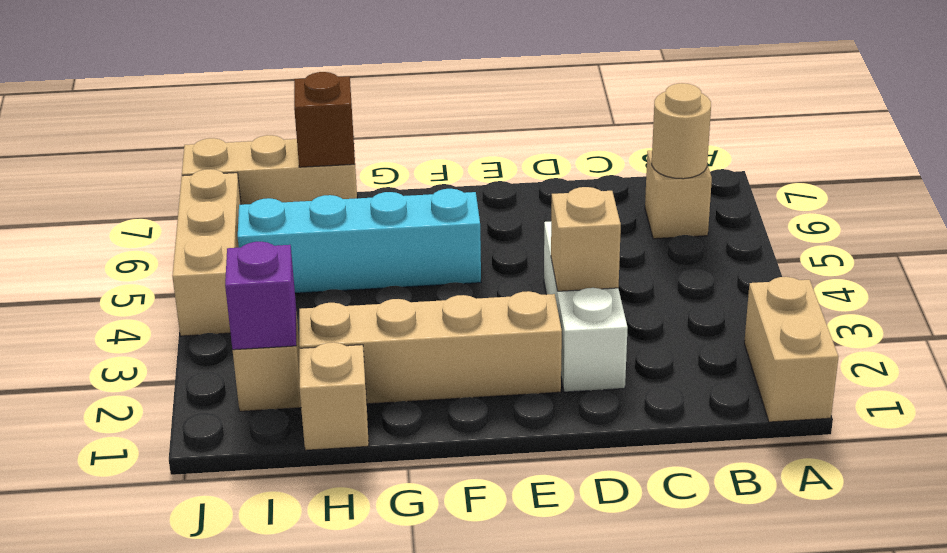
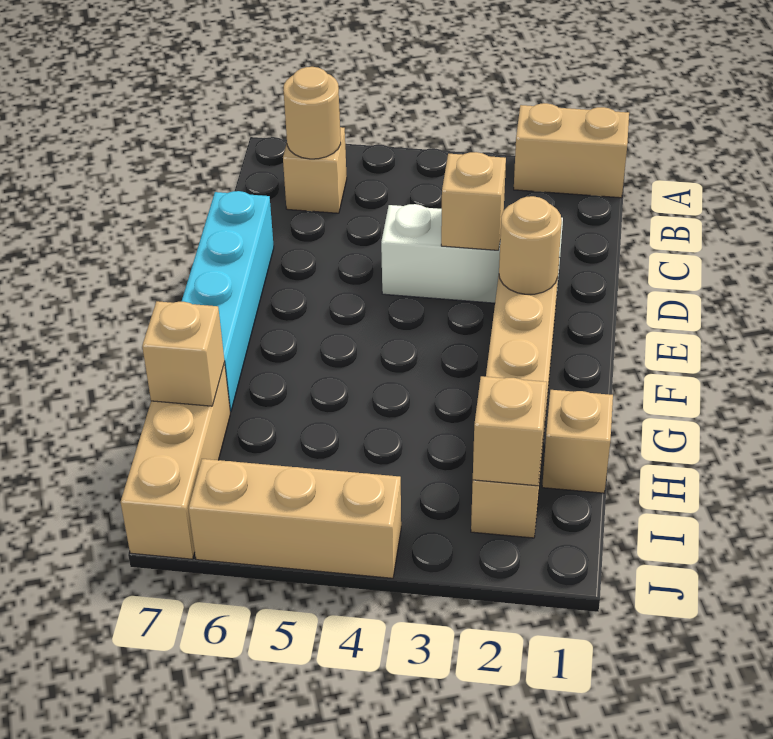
none -> tan round brick E2 level 2
cyan brick F5:I5 level 1 -> cyan brick D7:G7 level 1
brown brick H7 level 2 -> tan brick H7 level 2
purple brick I2 level 2 -> tan brick I2 level 2

